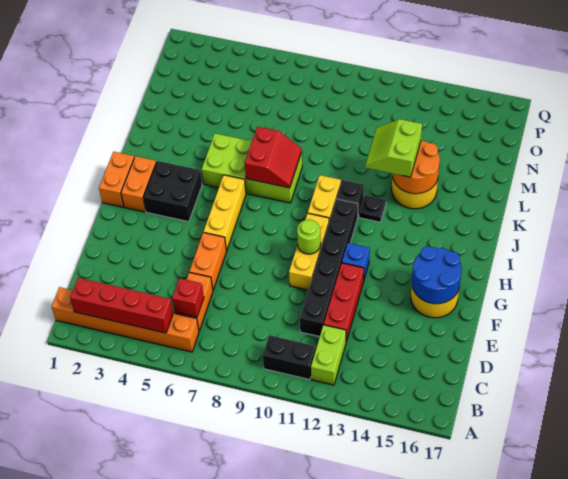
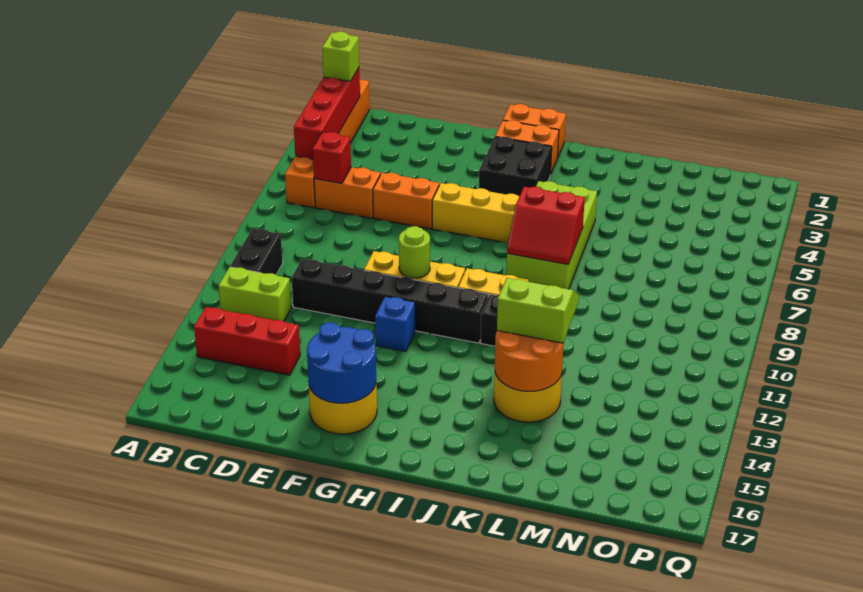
none -> lime brick B2 level 3
red brick D12:F12 level 1 -> red brick B14:D14 level 1
black plate J12 level 1 -> none

